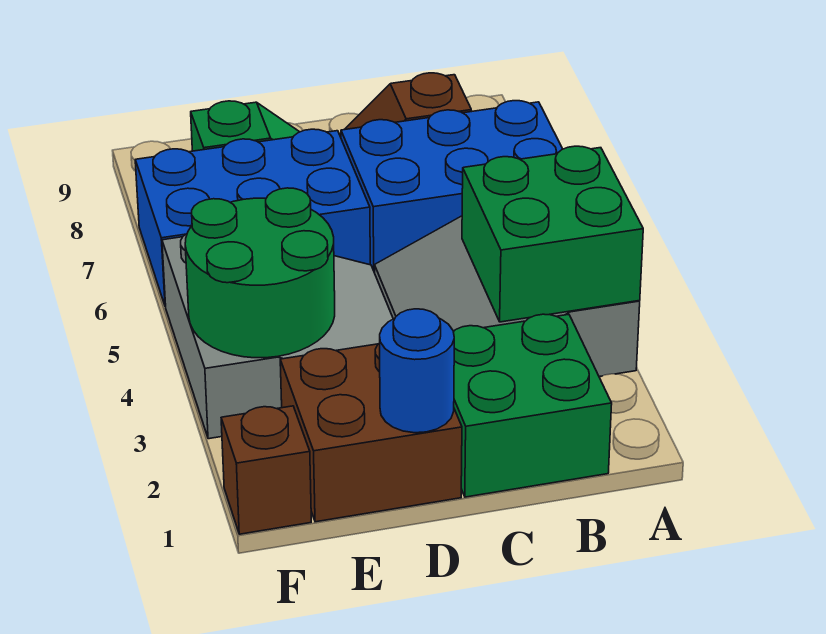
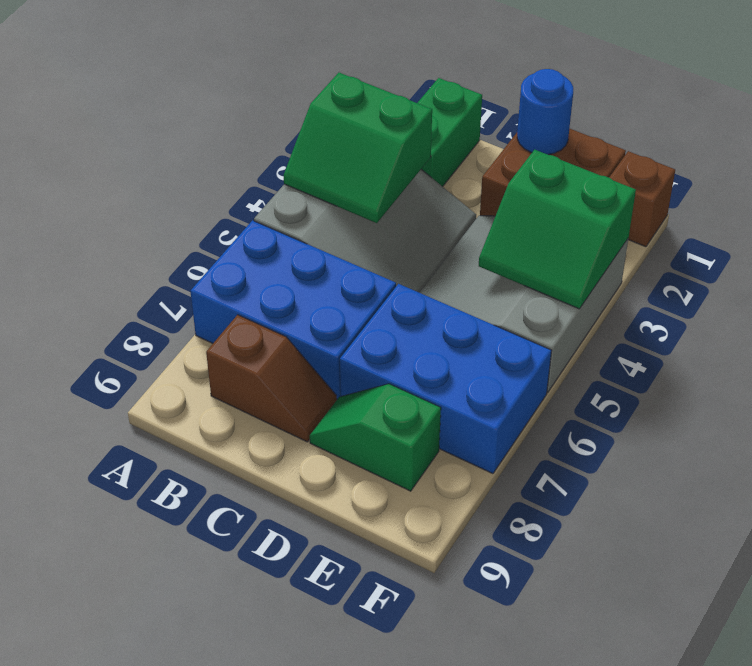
green brick A3:B4 level 2 -> green slope A3:B4 level 2 top 3
green brick B1:C2 level 1 -> green brick B1:B2 level 1
green round brick E3:F4 level 2 -> green slope E3:F4 level 2 top 3

